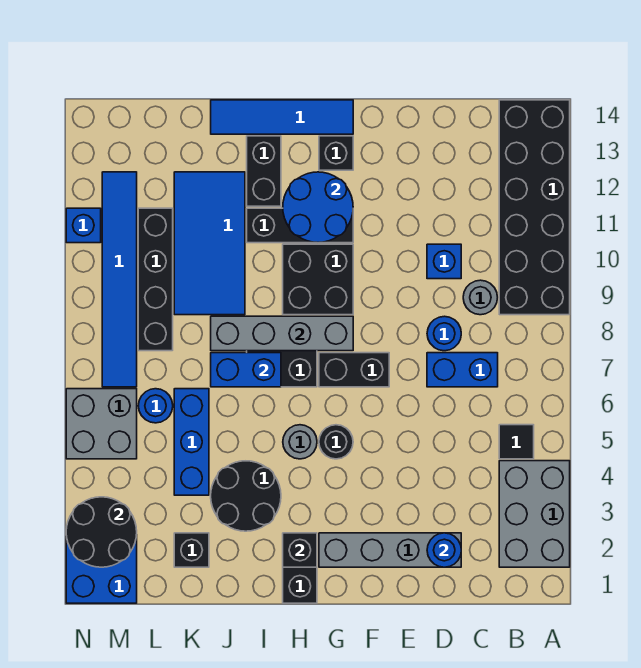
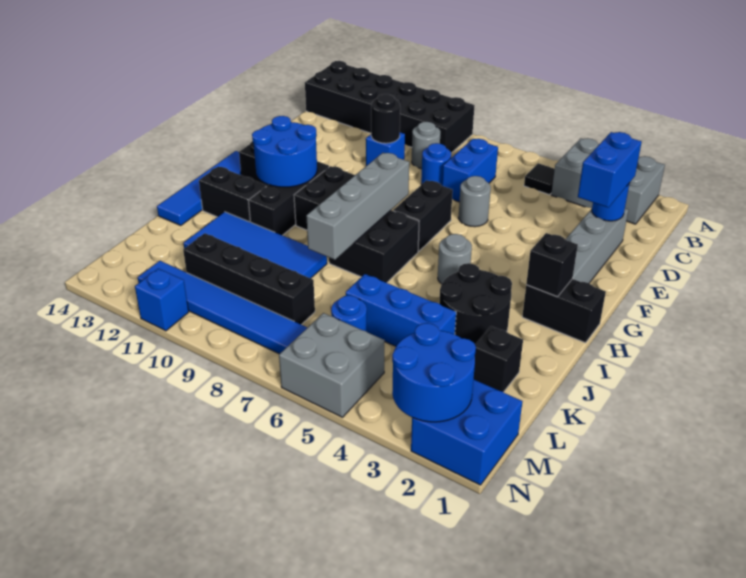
none -> grey round brick E6 level 1
black round brick G5 level 1 -> black round brick D10 level 2
blue brick I7:J7 level 2 -> blue brick D2:E2 level 3
black round brick M2:N3 level 2 -> blue round brick M2:N3 level 2

